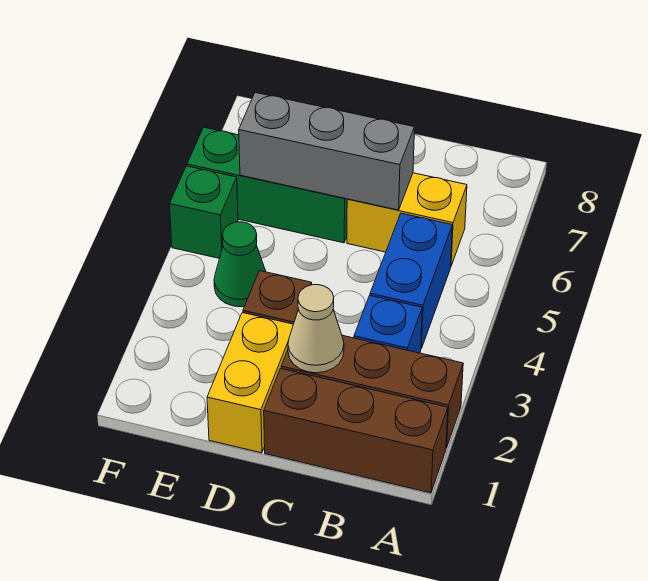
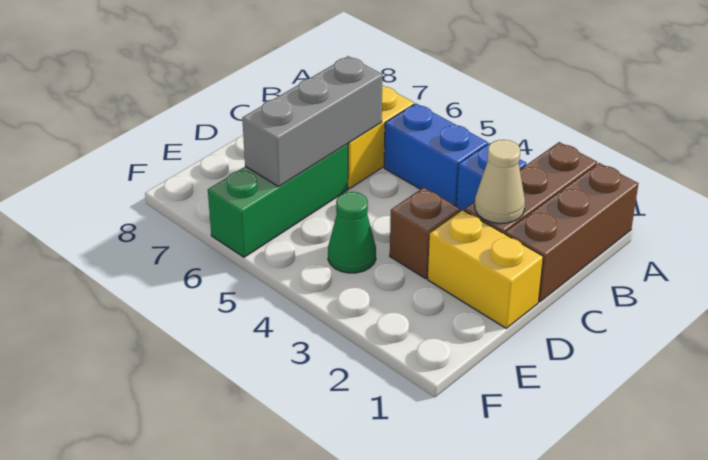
green brick F5 level 1 -> none

